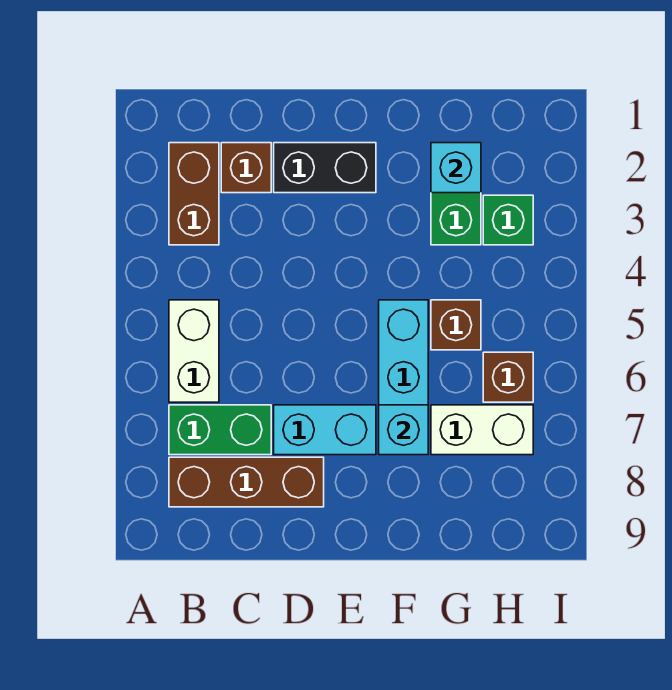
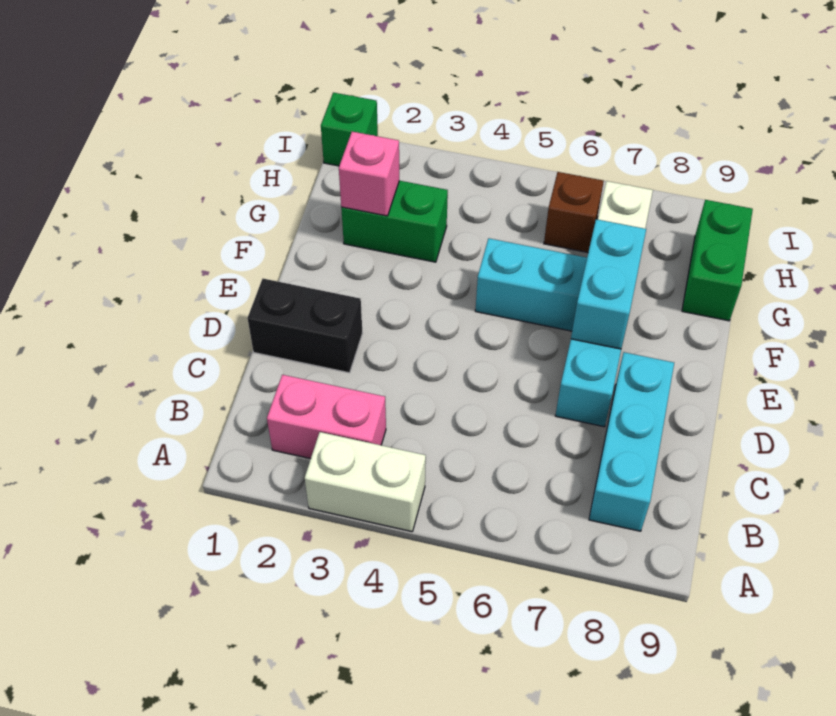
brown brick B2:B3 level 1 -> pink brick B2:B3 level 1
white brick B5:B6 level 1 -> white brick A3:A4 level 1
green brick B7:C7 level 1 -> green brick G9:H9 level 1
brown brick B8:D8 level 1 -> cyan brick B8:D8 level 1
brown brick C2 level 1 -> none
black brick D2:E2 level 1 -> black brick D1:D2 level 1
cyan brick F7 level 2 -> cyan brick E7:F7 level 2
cyan brick G2 level 2 -> pink brick G2 level 2
brown brick G5 level 1 -> none
green brick H3 level 1 -> green brick I1 level 1

